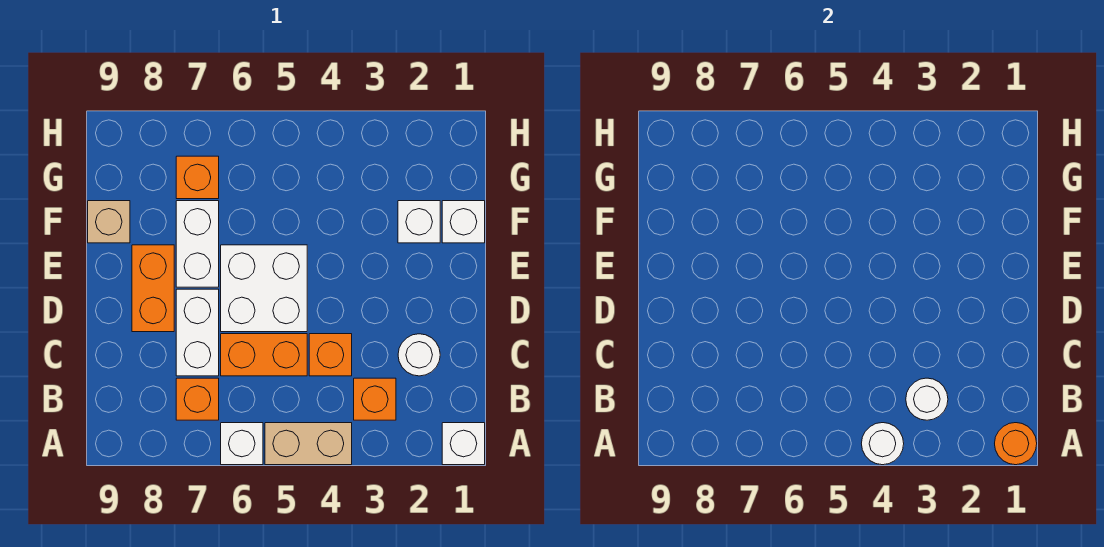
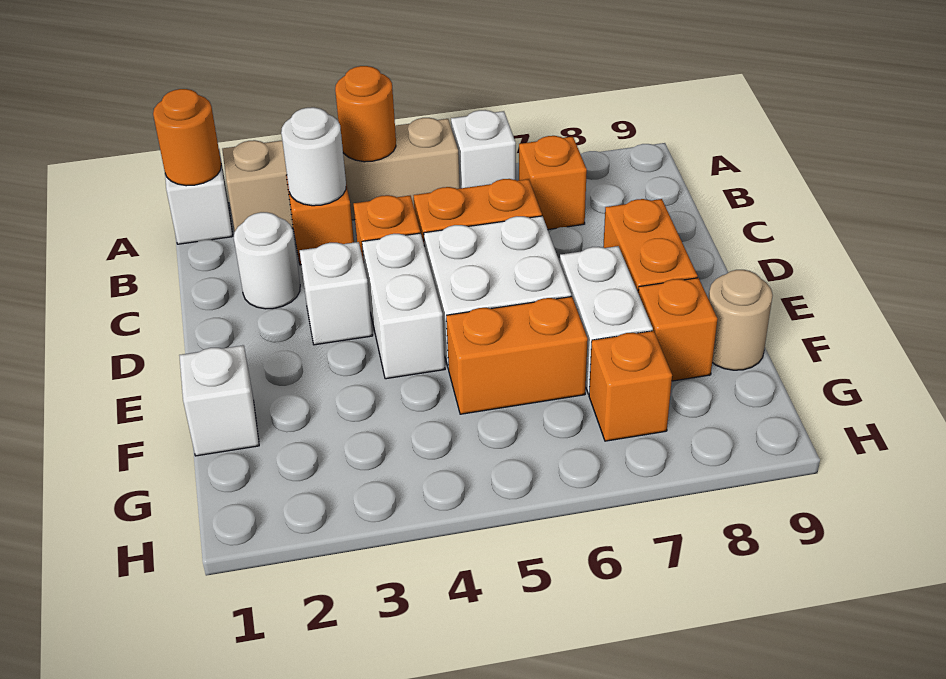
tan brick A4:A5 level 1 -> tan brick A2:A5 level 1
white round brick A4 level 2 -> orange round brick A4 level 2
white brick C7:D7 level 1 -> white brick D4:E4 level 1
white brick F2 level 1 -> white brick D3 level 1
none -> orange brick F5:F6 level 1
none -> orange brick F8 level 1
tan brick F9 level 1 -> tan round brick F9 level 1

